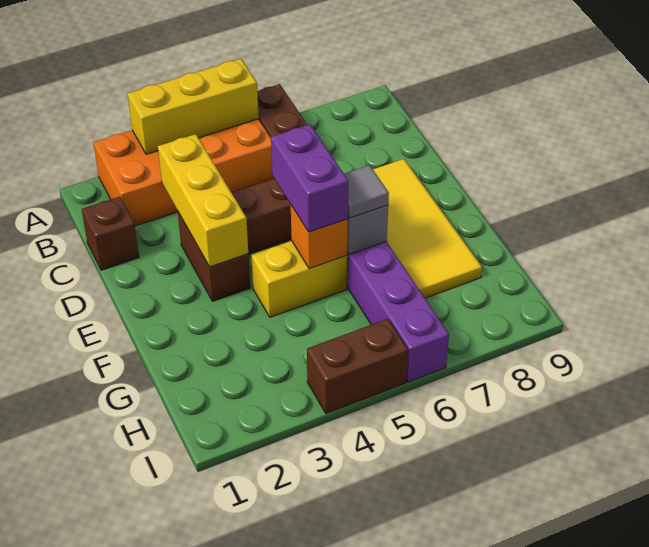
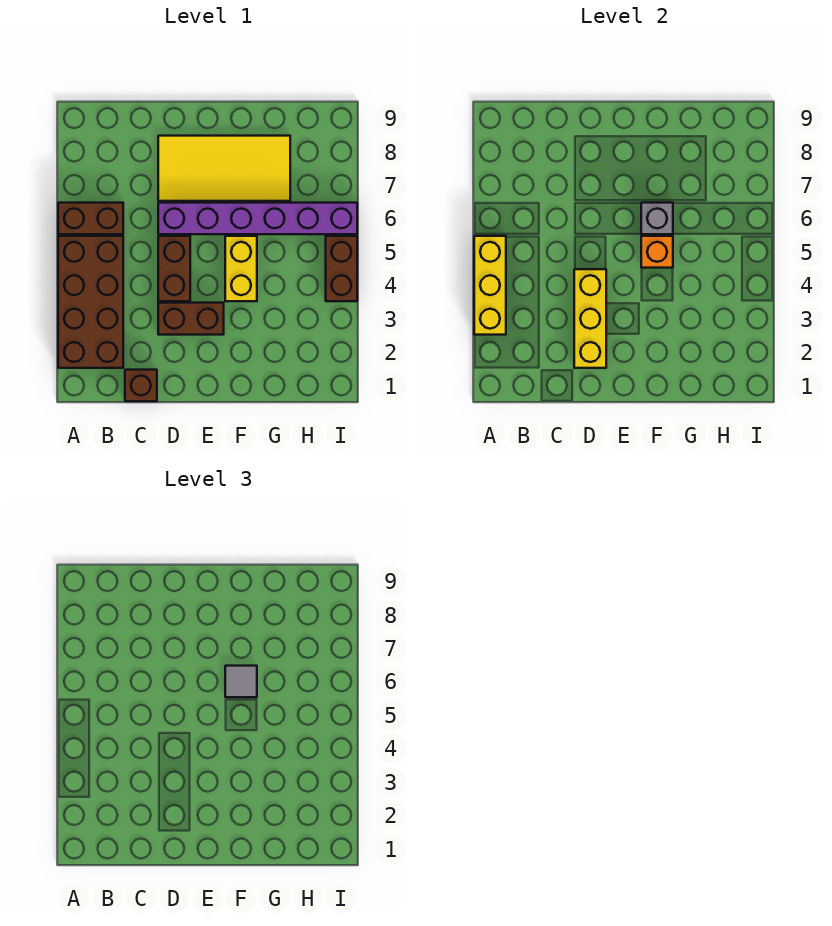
orange brick A2:B5 level 1 -> brown brick A2:B5 level 1
yellow brick C3:E3 level 2 -> yellow brick D2:D4 level 2
purple brick E5:F5 level 3 -> none

